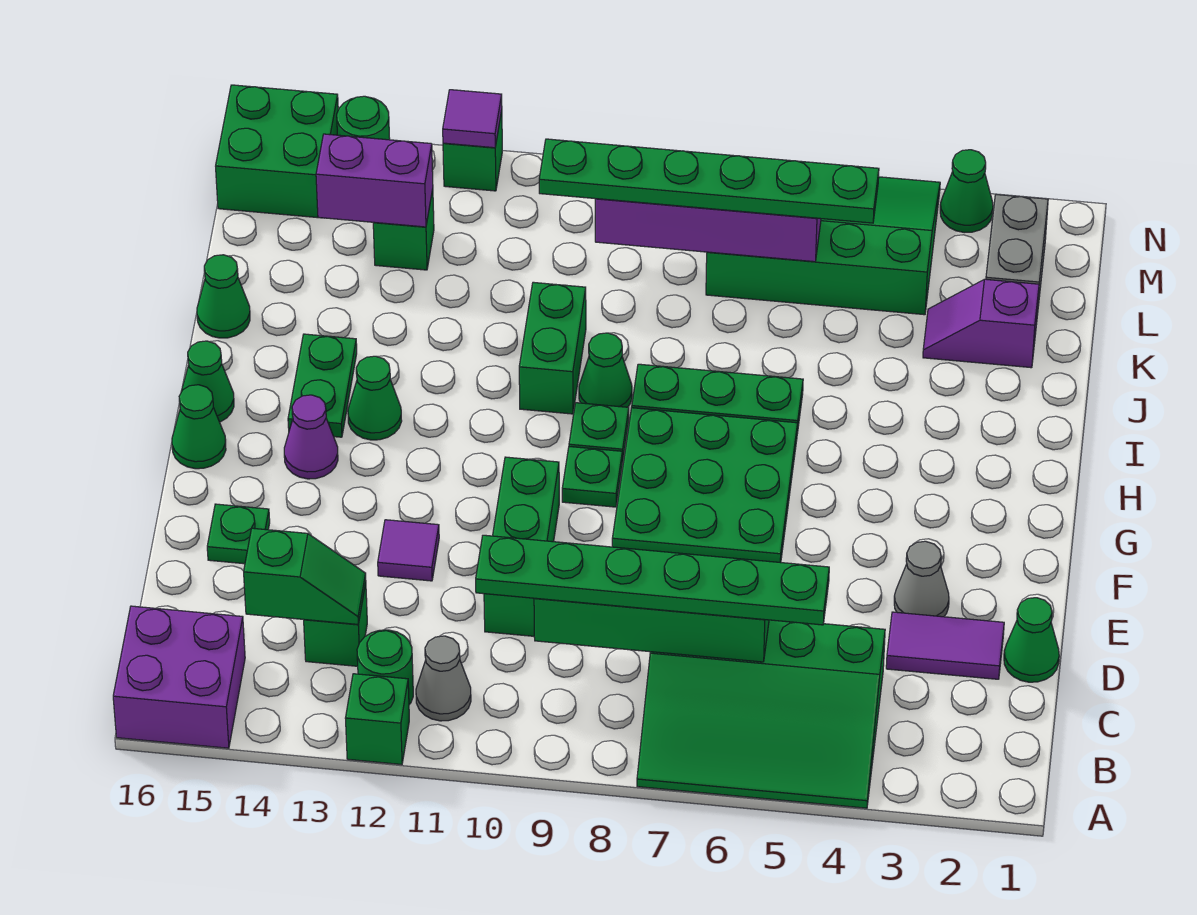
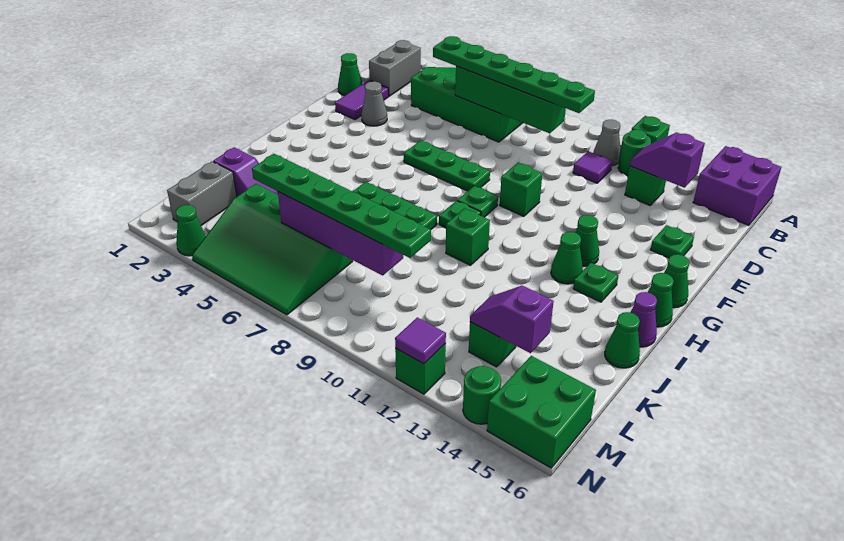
none -> grey brick B2:C2 level 1
green slope C13:C14 level 2 top 14 -> purple slope C13:C14 level 2 top 14
purple tile D2:D3 level 1 -> purple tile D2:E2 level 1
green brick D10:F10 level 1 -> green brick F10 level 1
purple tile E12 level 1 -> purple tile C11 level 1
green plate F6:H8 level 1 -> green plate F6:F8 level 1
purple cone G14 level 1 -> purple cone I16 level 1
green plate H14:I14 level 1 -> green plate H14 level 1
green cone I9 level 1 -> green cone G13 level 1
green brick I10:J10 level 1 -> green brick I10 level 1
purple brick L13:L14 level 2 -> purple slope L13:L14 level 2 top 14

